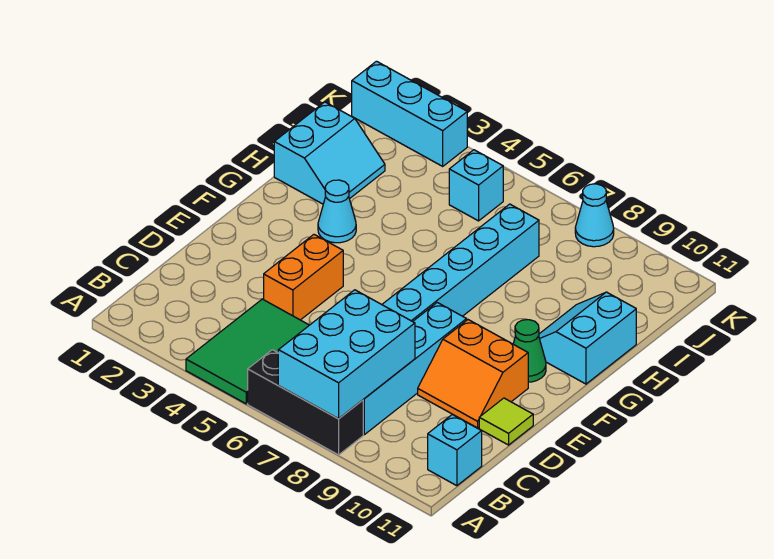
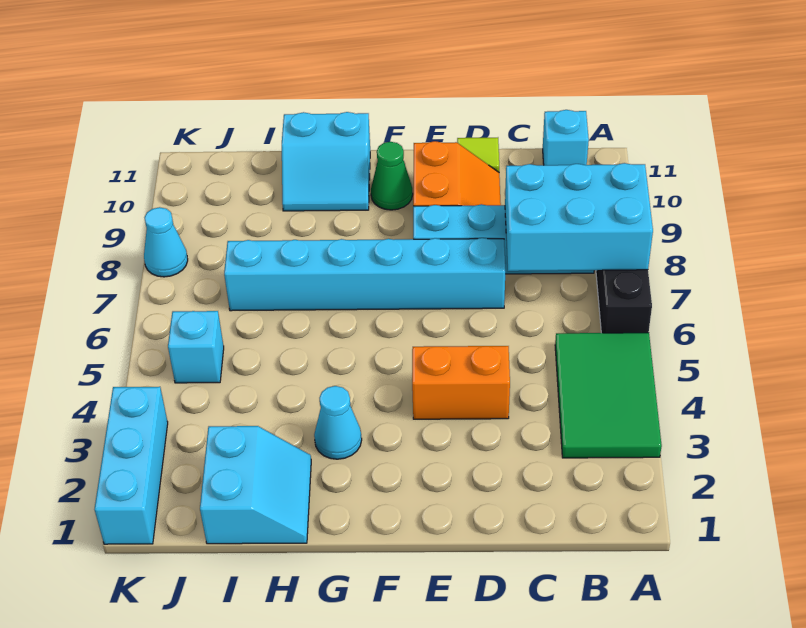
green tile A4:C5 level 1 -> green tile A3:B5 level 1
cyan slope H1:I2 level 1 top 1 -> cyan slope H1:I2 level 1 top I

